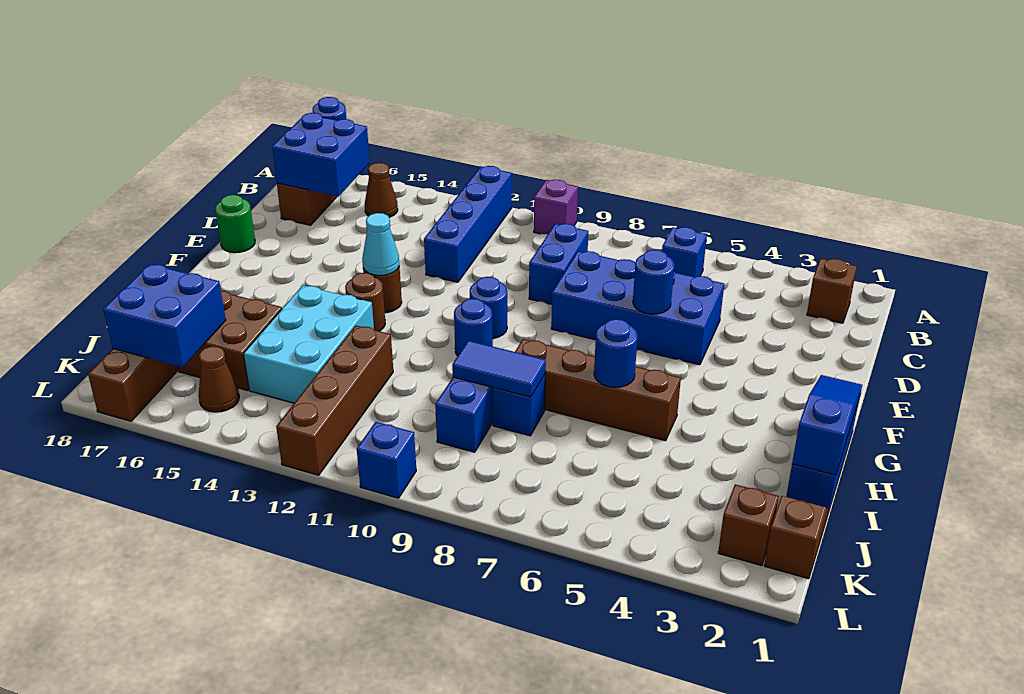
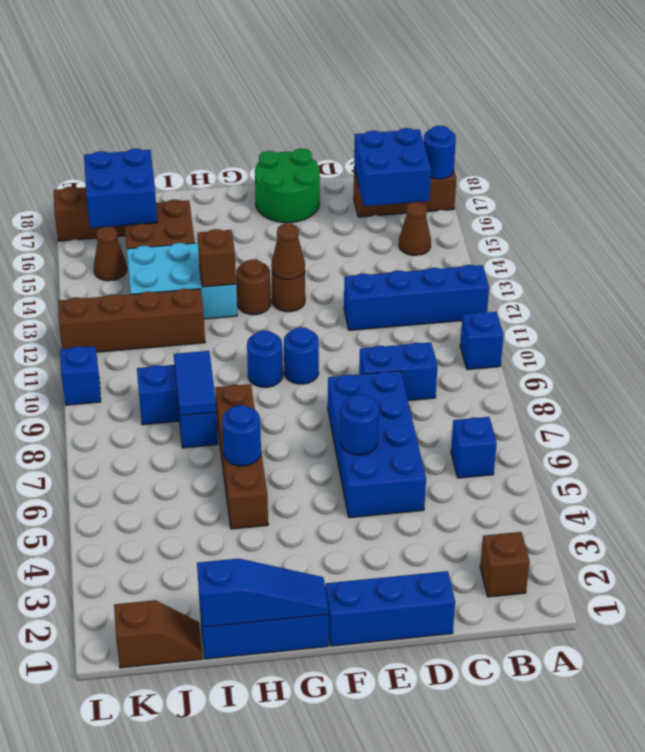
purple brick A10 level 1 -> blue brick A10 level 1
none -> blue brick D1:F1 level 1
green round brick E18 level 1 -> green round brick E17:F18 level 1
cyan cone F13 level 2 -> brown cone F13 level 2
brown brick K2 level 1 -> brown brick H13 level 2

